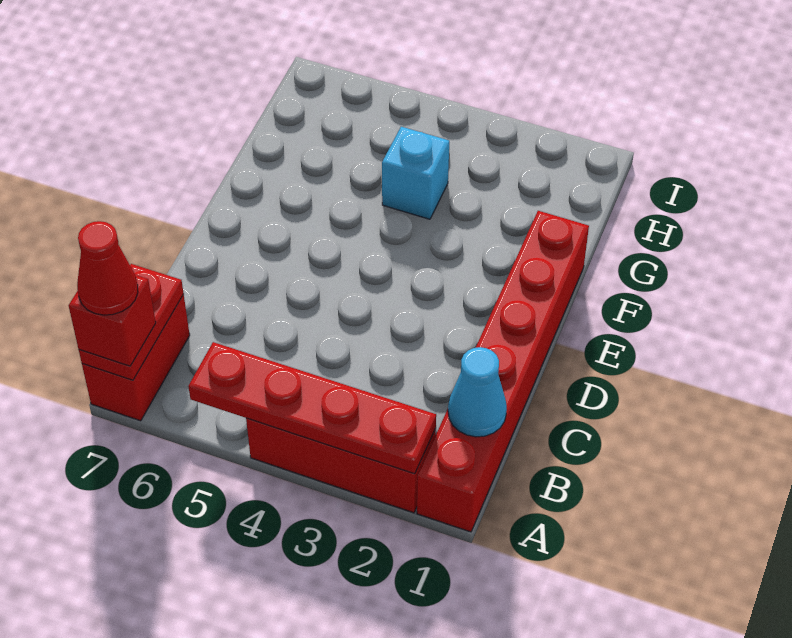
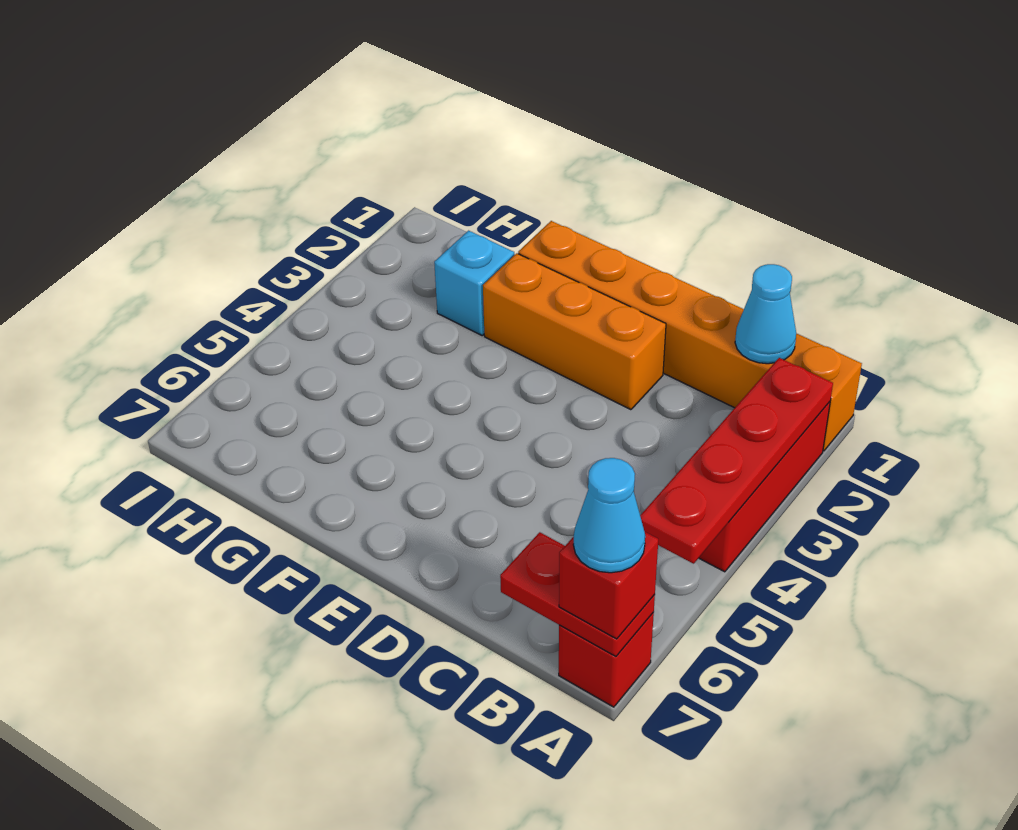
red brick A1:F1 level 1 -> orange brick A1:F1 level 1
red brick A7:B7 level 1 -> red brick A7 level 1
red cone A7 level 4 -> cyan cone A7 level 4
none -> orange brick D2:F2 level 1
cyan brick G4 level 1 -> cyan brick G2 level 1

